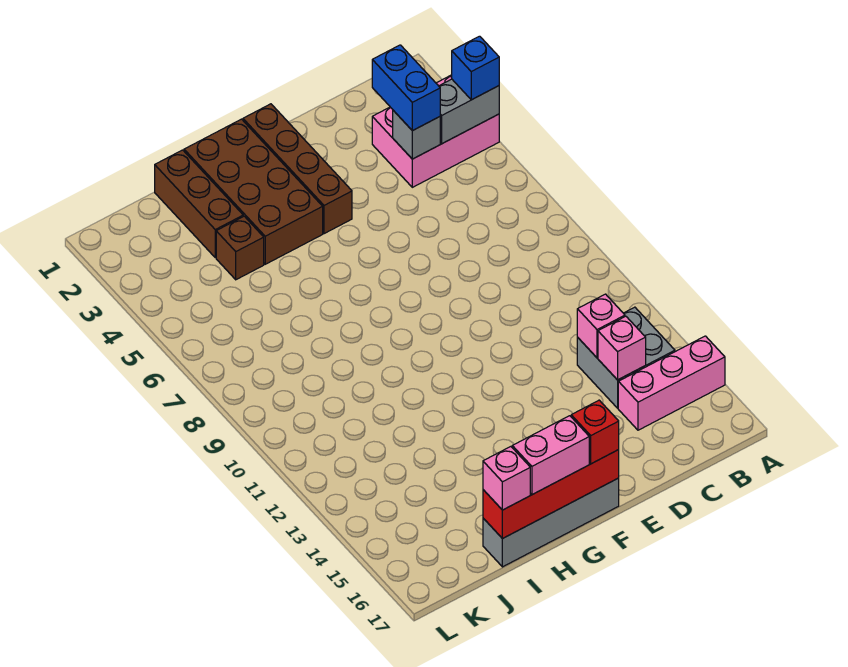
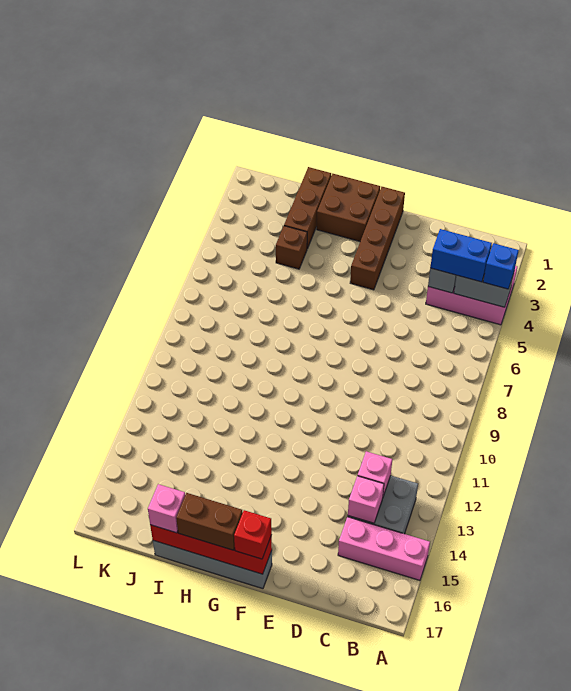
blue brick C3:C4 level 3 -> blue brick B4:C4 level 3
brown brick G1:H4 level 1 -> brown brick G1:H2 level 1
pink brick G17:H17 level 3 -> brown brick G17:H17 level 3

